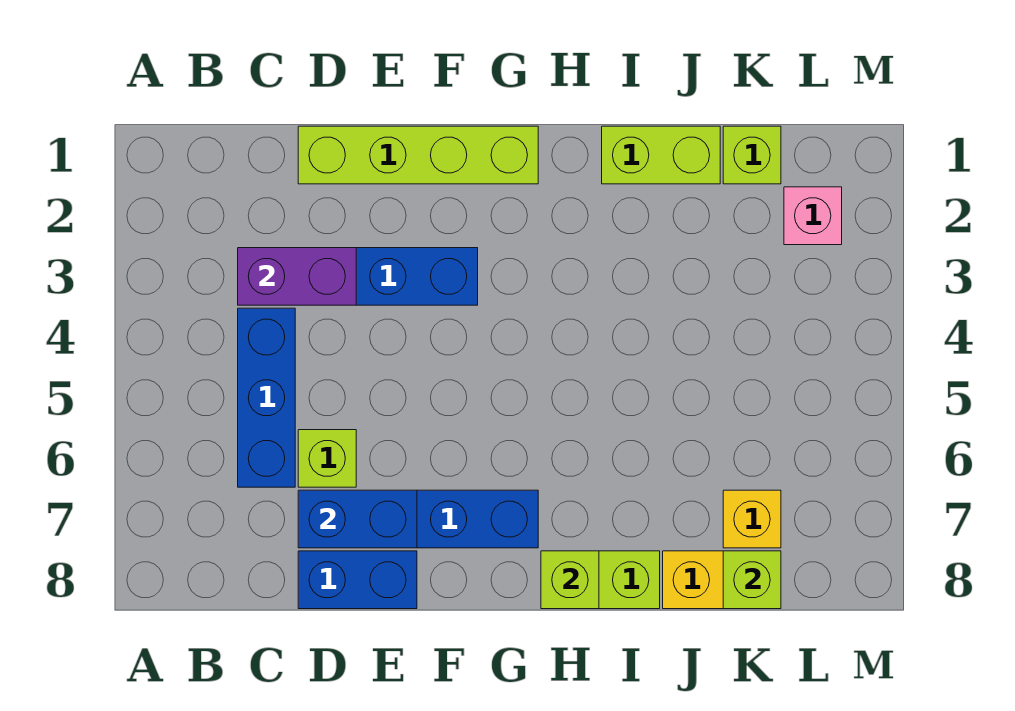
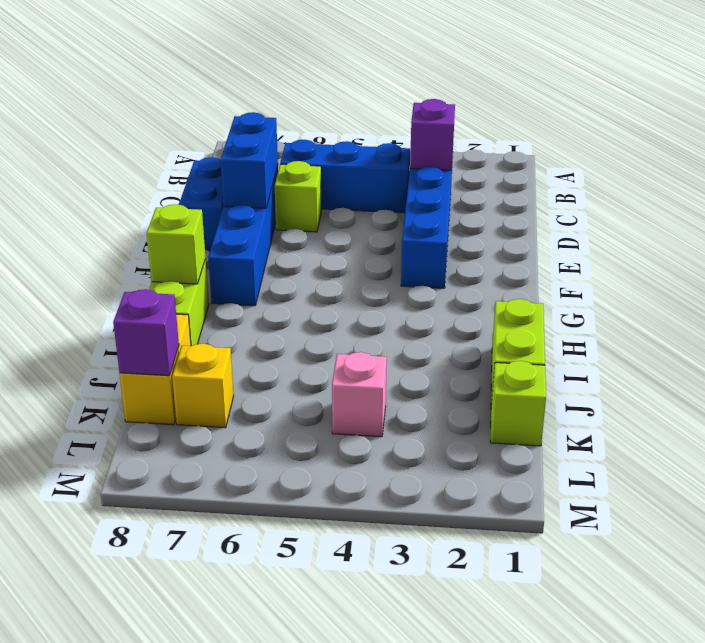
purple brick C3:D3 level 2 -> purple brick C3 level 2
lime brick D1:G1 level 1 -> none
lime brick K8 level 2 -> purple brick K8 level 2
pink brick L2 level 1 -> pink brick K4 level 1

